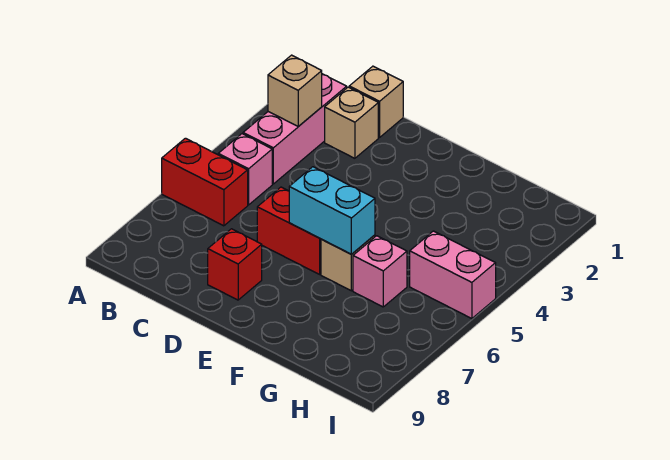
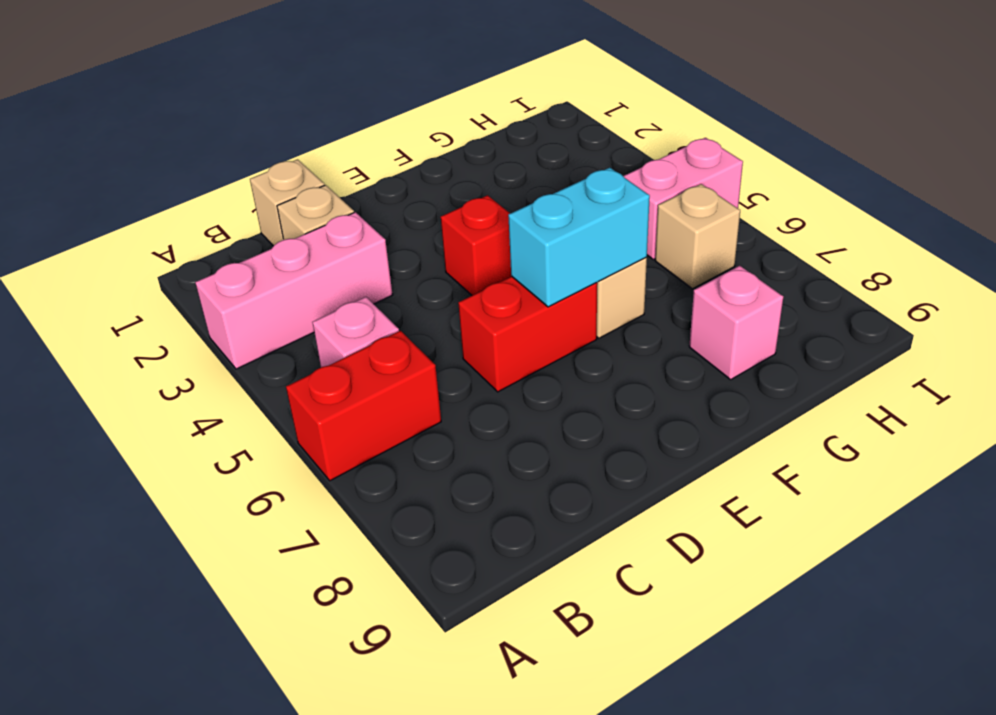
pink brick B2:B4 level 1 -> pink brick A3:C3 level 1
tan brick B3 level 2 -> tan brick H6 level 1
red brick D8 level 1 -> red brick E4 level 1
pink brick G6 level 1 -> pink brick G8 level 1

